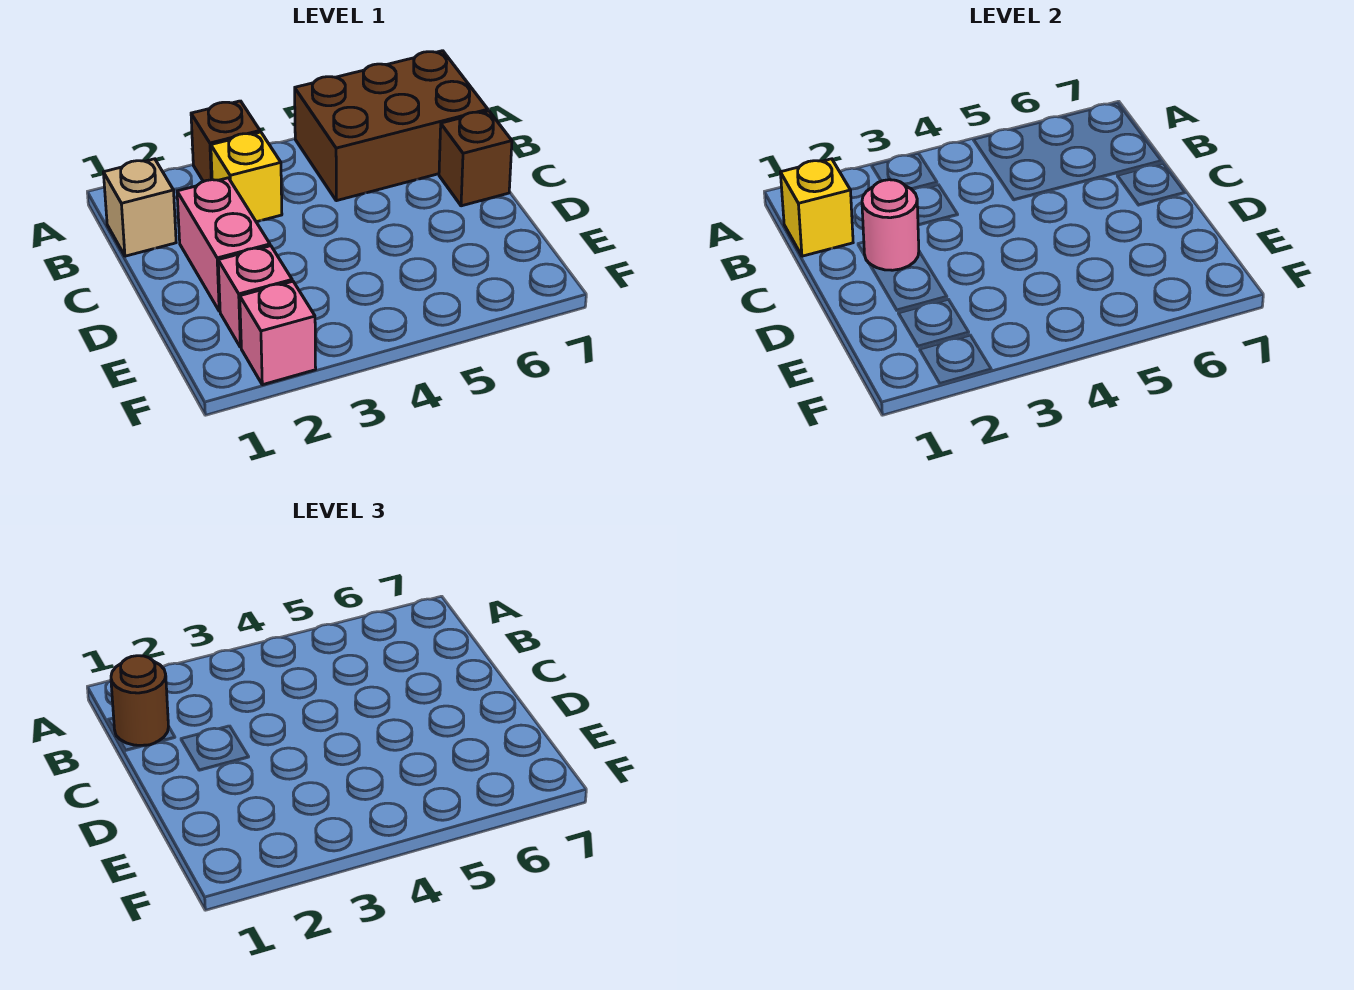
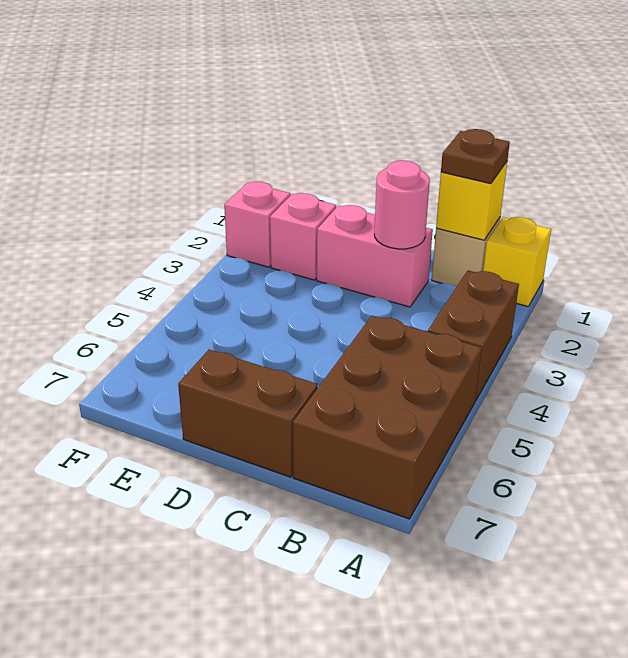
brown brick A3 level 1 -> brown brick A3:A4 level 1
brown round brick B1 level 3 -> brown plate B1 level 3
yellow brick B3 level 1 -> yellow brick A1 level 1
brown brick C7 level 1 -> brown brick C7:D7 level 1

